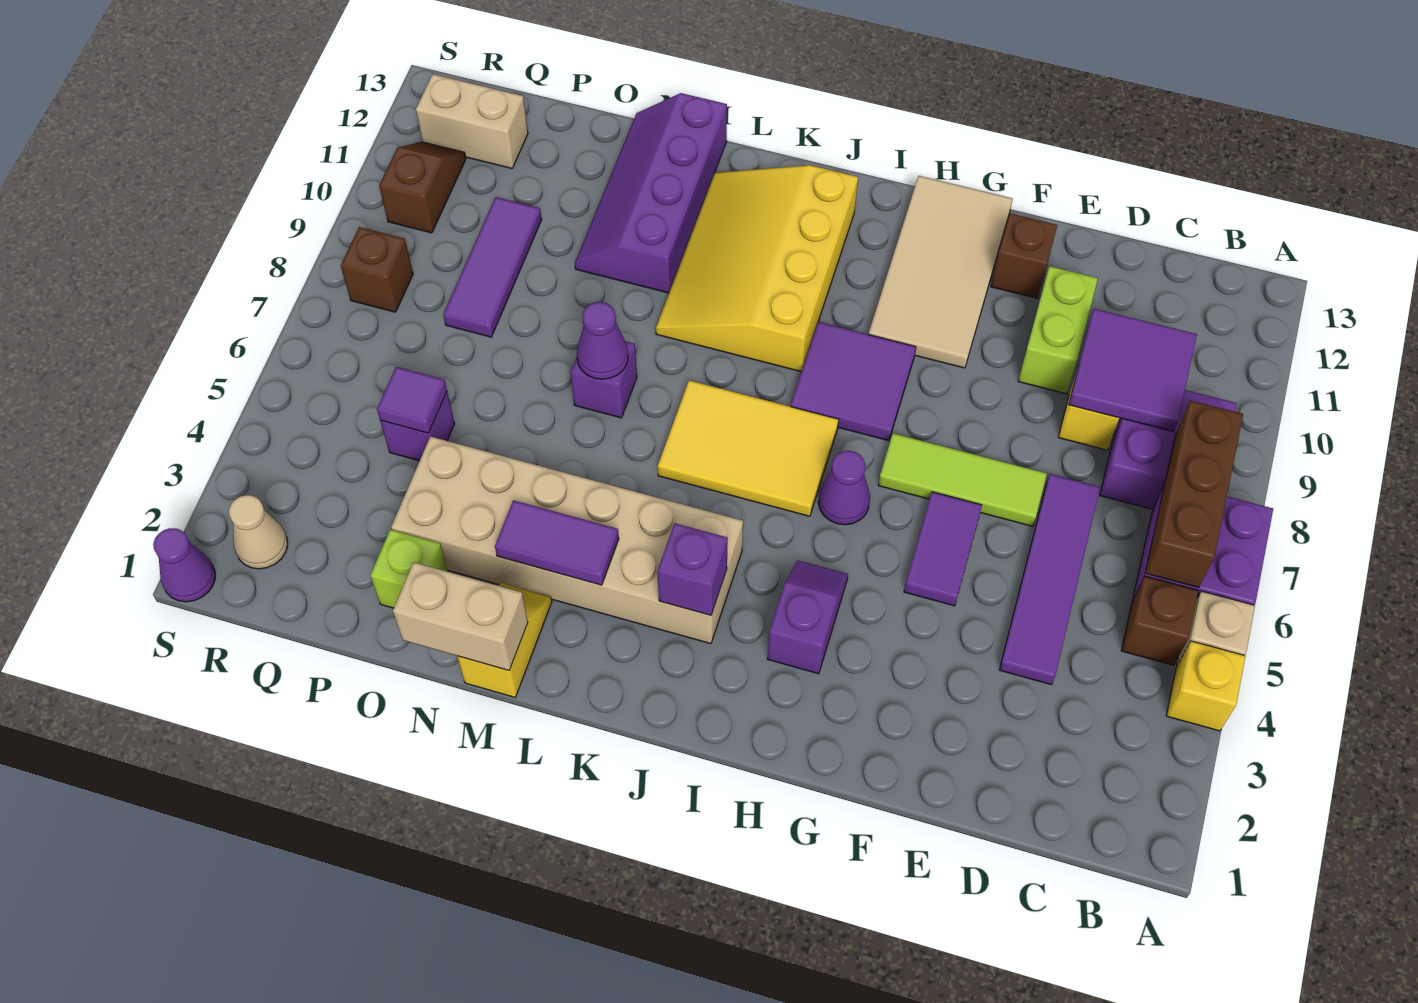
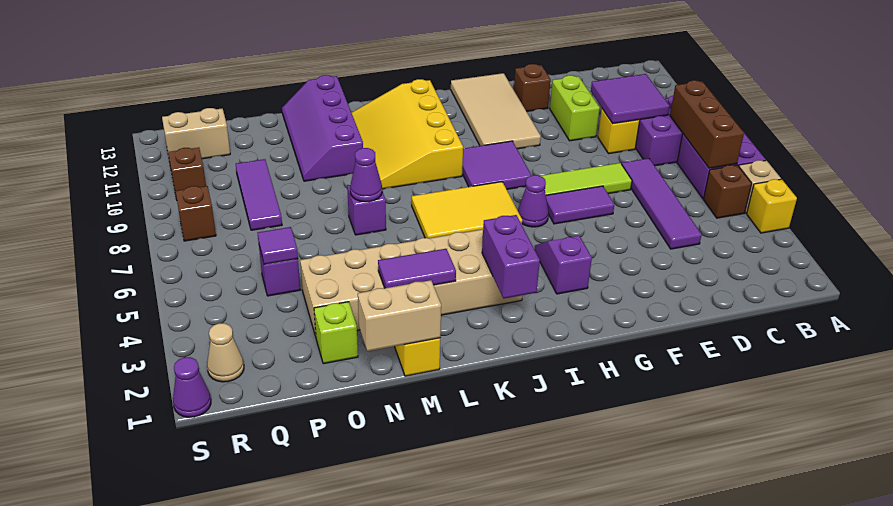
purple tile F5:F6 level 1 -> purple tile F6:G6 level 1
purple brick J3 level 2 -> purple brick J2:J3 level 2

